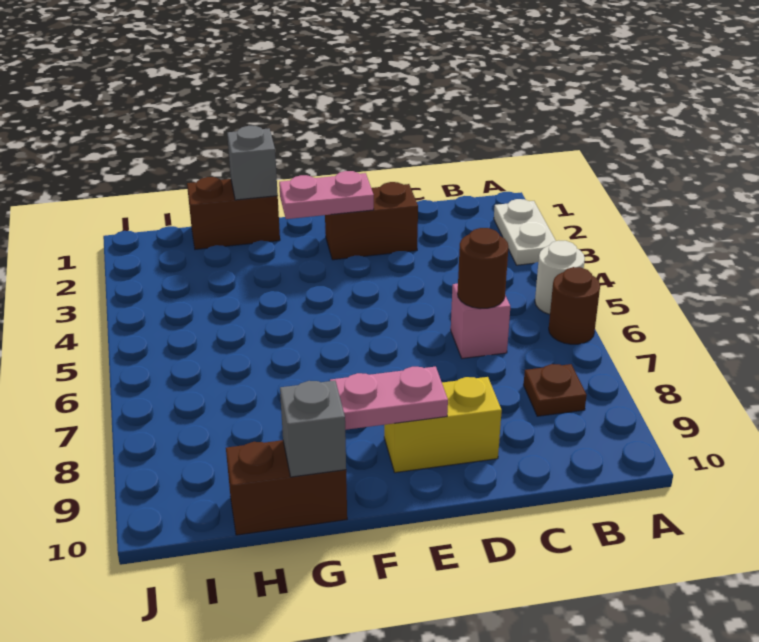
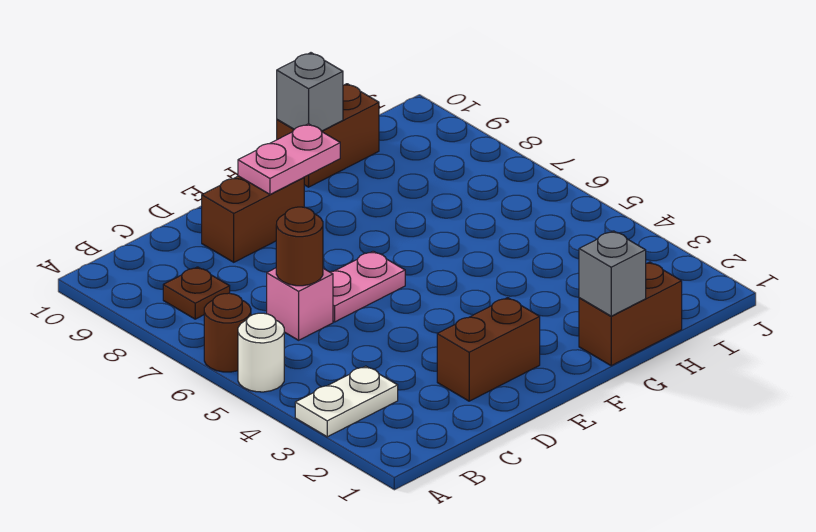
white plate A2:A3 level 1 -> white plate A3:B3 level 1
yellow brick D9:E9 level 1 -> brown brick D9:E9 level 1
pink plate E2:F2 level 2 -> pink plate D6:E6 level 1

